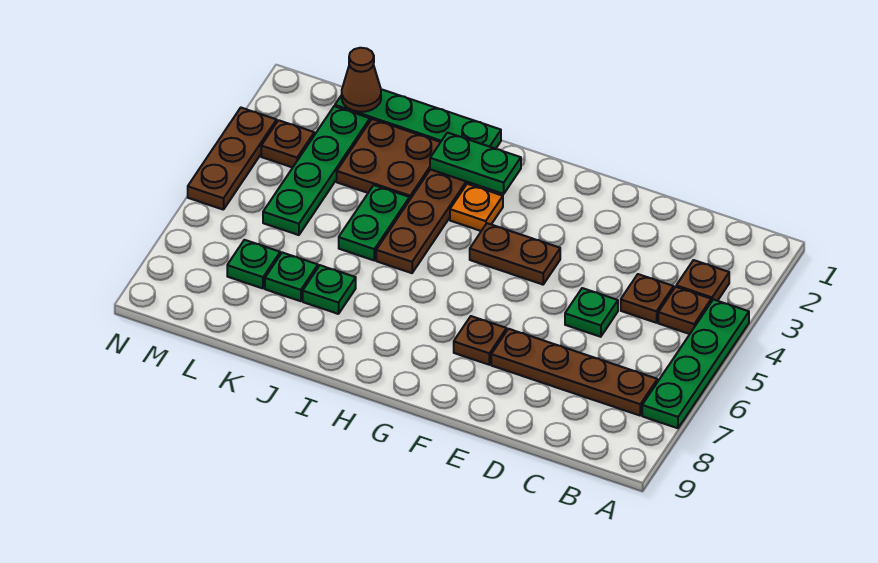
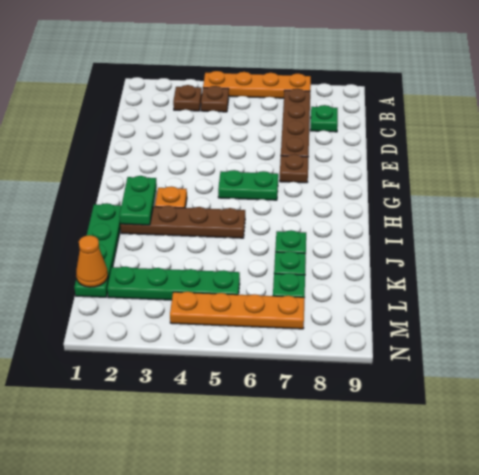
green plate A4:A7 level 1 -> orange plate A4:A7 level 1
brown plate C4 level 1 -> none
green plate D5 level 1 -> green plate C8 level 1
brown plate F4:G4 level 1 -> none
brown plate J2:K3 level 1 -> none
green plate J4:J5 level 1 -> green plate G5:G6 level 1
brown cone L1 level 2 -> orange cone L1 level 2
brown plate M3 level 1 -> none
none -> orange plate M4:M7 level 1
brown plate N3:N5 level 1 -> none

